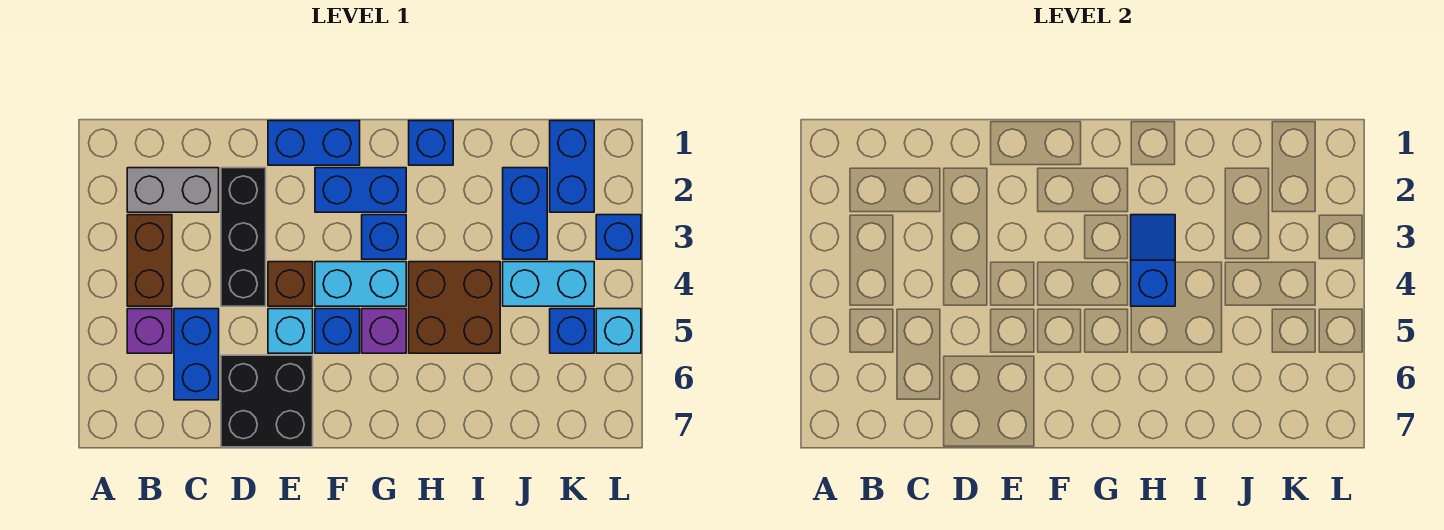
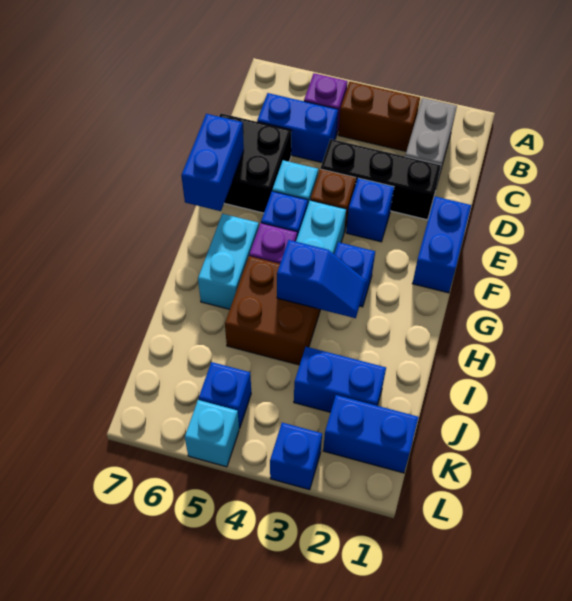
blue brick F2:G2 level 1 -> blue brick E7:F7 level 2
blue brick H1 level 1 -> blue brick E3 level 1
cyan brick J4:K4 level 1 -> cyan brick G6:H6 level 1

